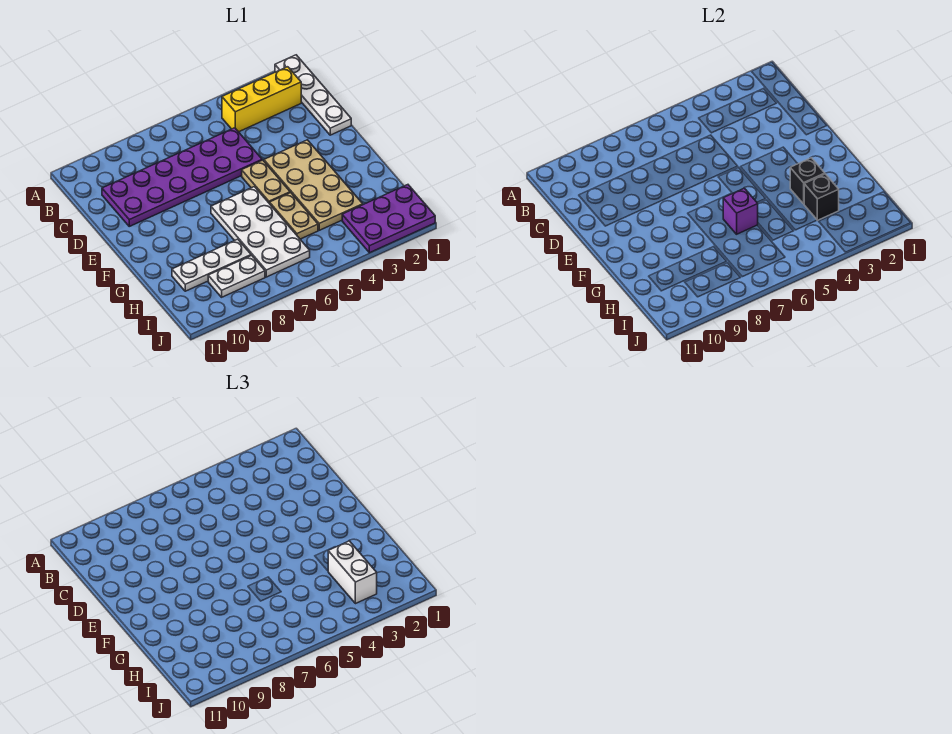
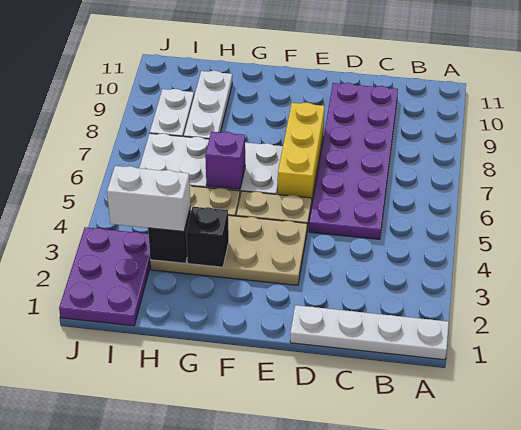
yellow brick B2:B4 level 1 -> yellow brick E6:E8 level 1

